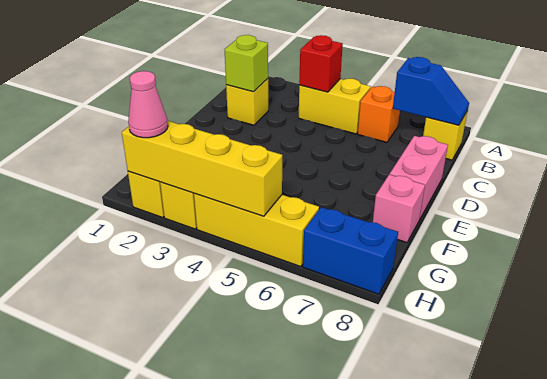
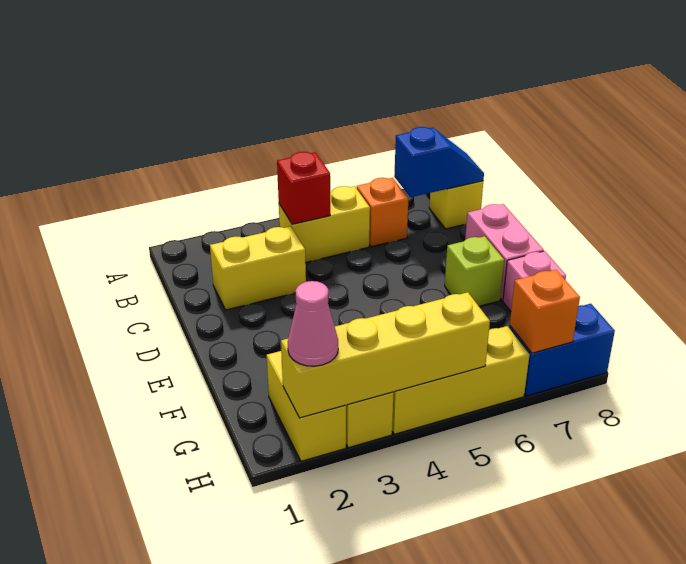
yellow brick C2 level 1 -> yellow brick C2:C3 level 1
lime brick C2 level 2 -> lime brick E7 level 1
none -> orange brick H7 level 2

